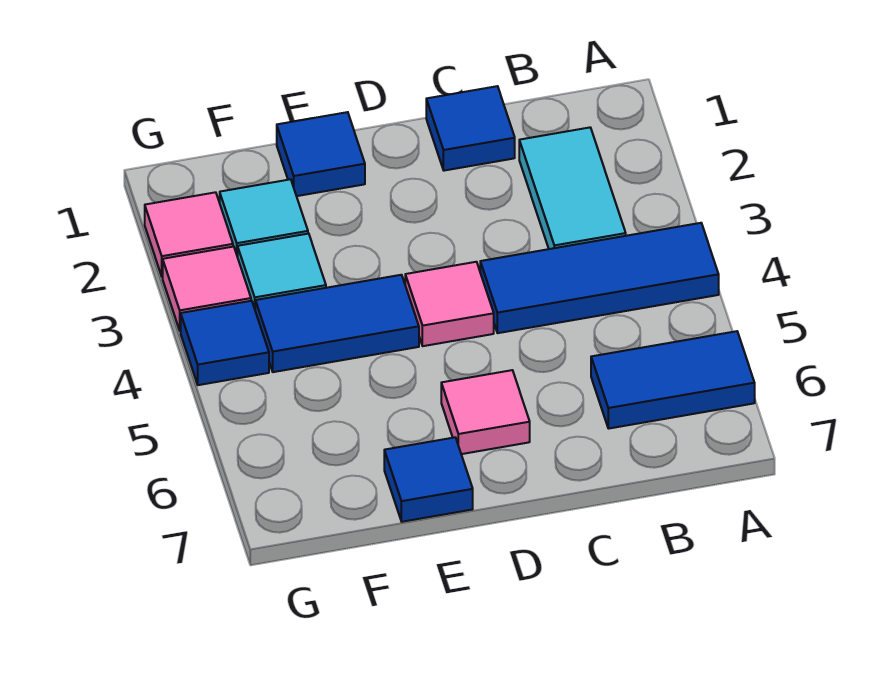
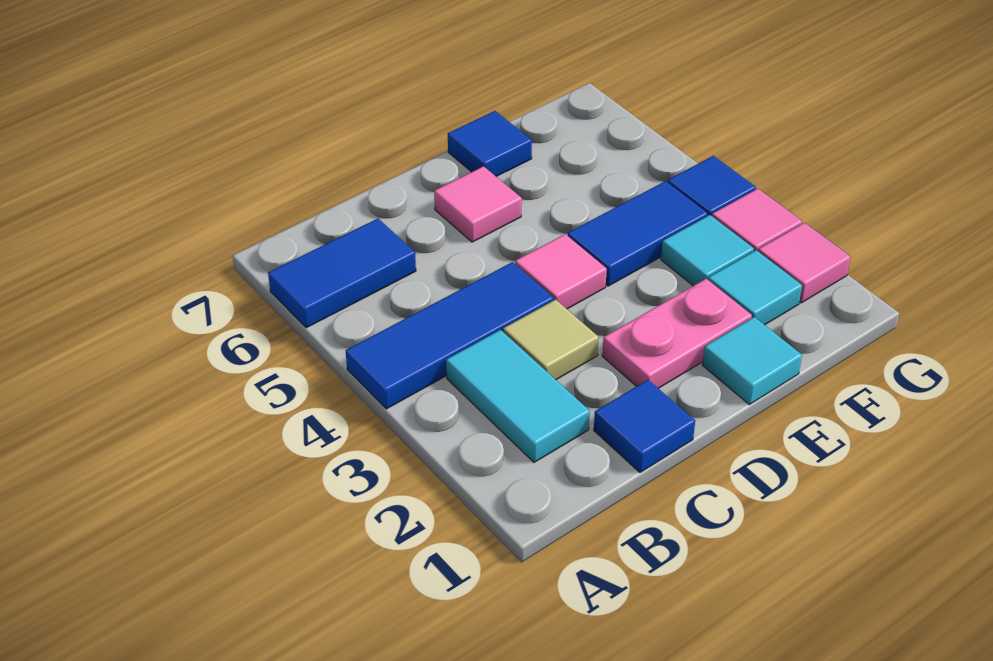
none -> tan tile C3 level 1
none -> pink plate D2:E2 level 1
blue tile E1 level 1 -> cyan tile E1 level 1

